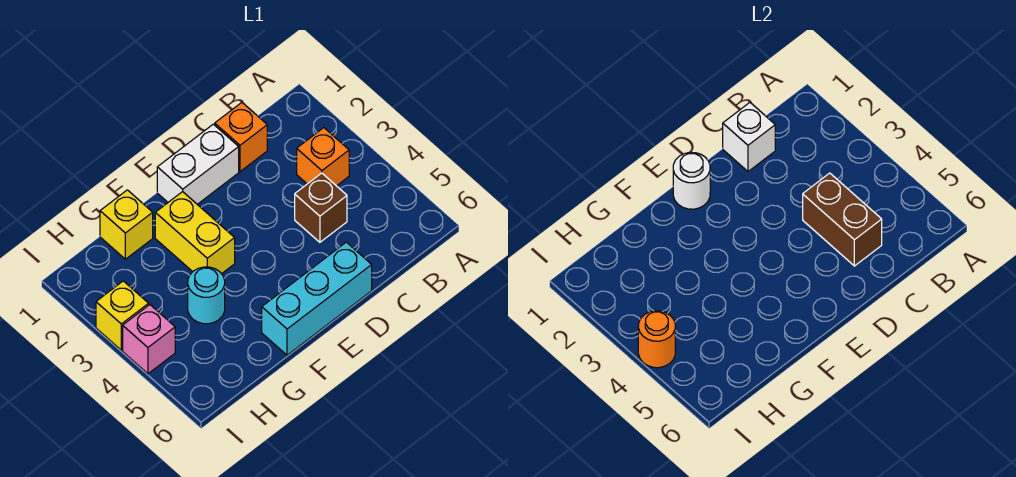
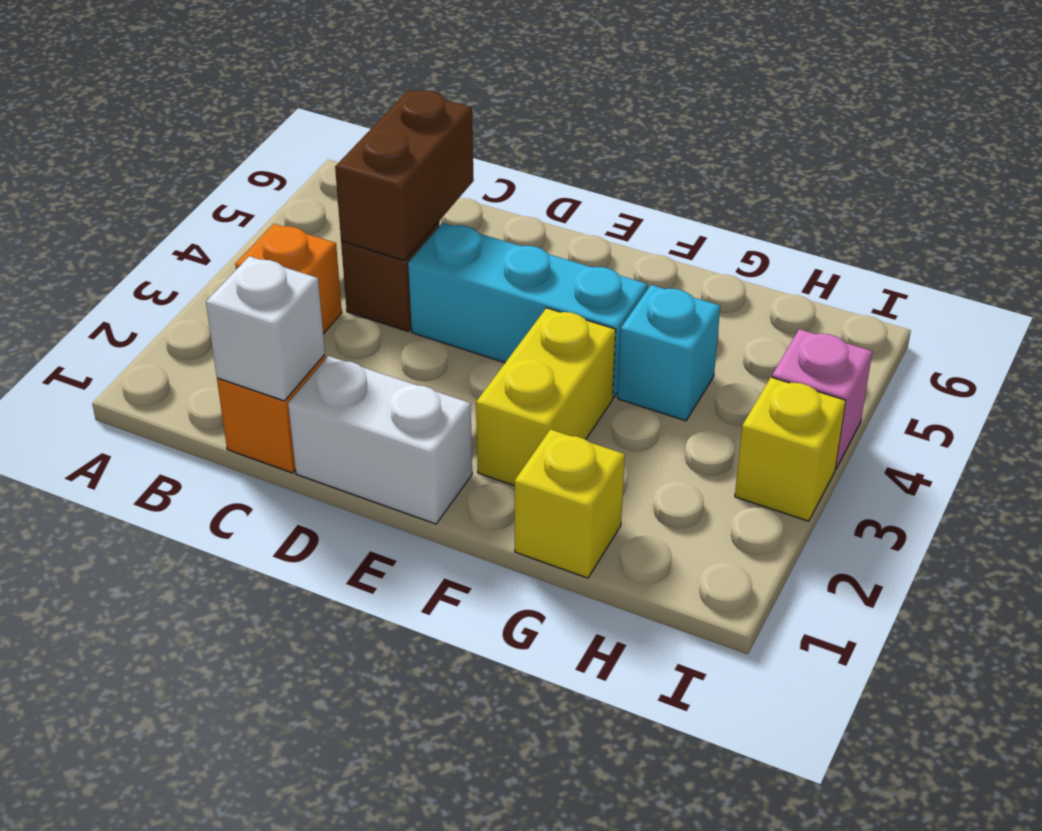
cyan brick D6:F6 level 1 -> cyan brick D4:F4 level 1
white round brick E1 level 2 -> none
cyan round brick G4 level 1 -> cyan brick G4 level 1
orange round brick I4 level 2 -> none

